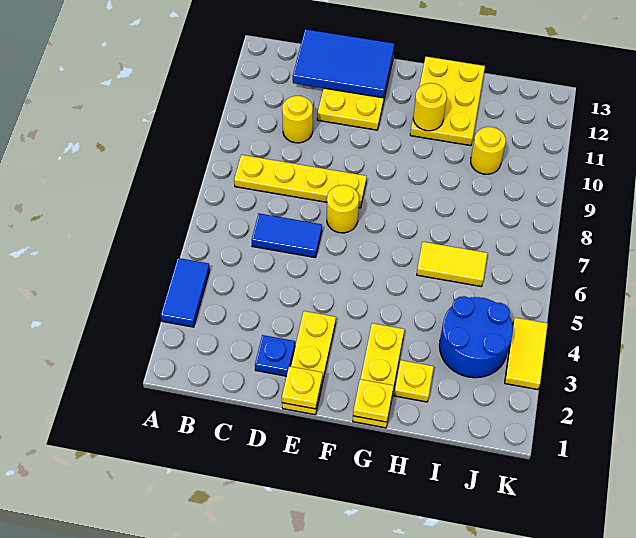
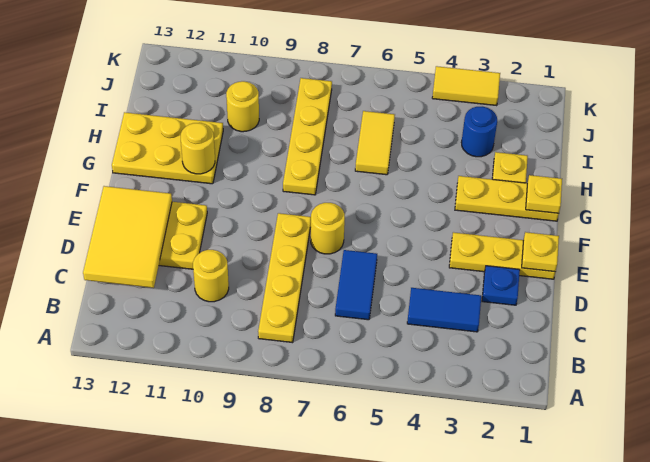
blue tile A3:A4 level 1 -> blue tile C3:C4 level 1
blue tile C12:E13 level 2 -> yellow tile C12:E13 level 2
none -> yellow plate G8:J8 level 1
blue round brick I3:J4 level 1 -> blue round brick I3 level 1

